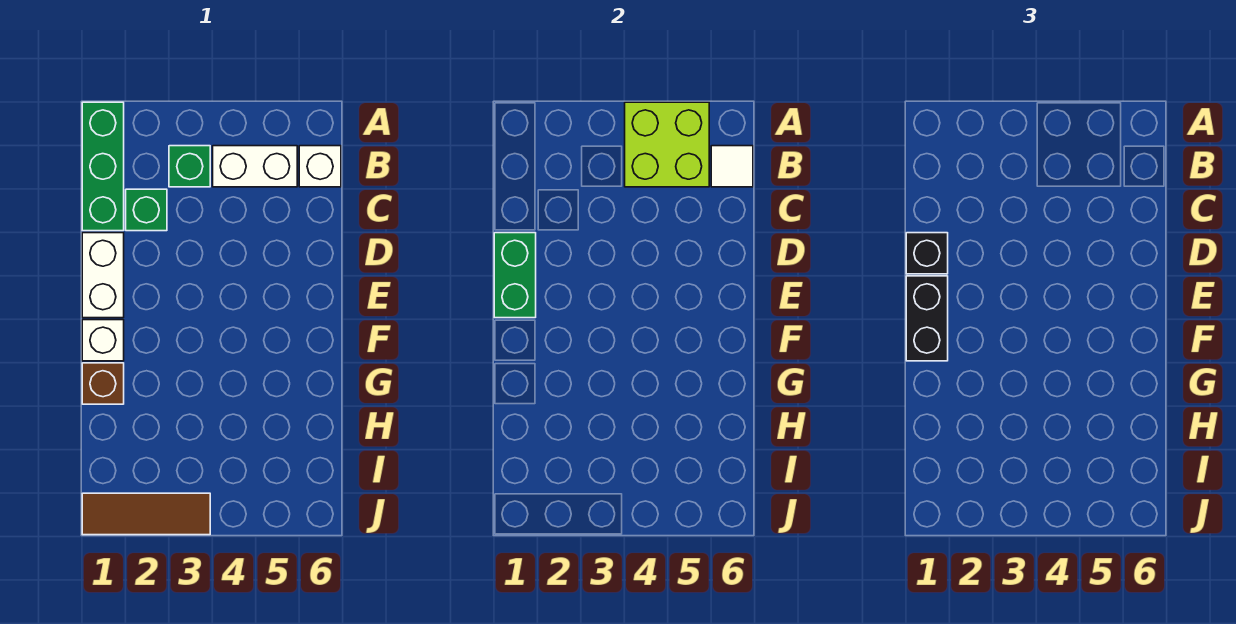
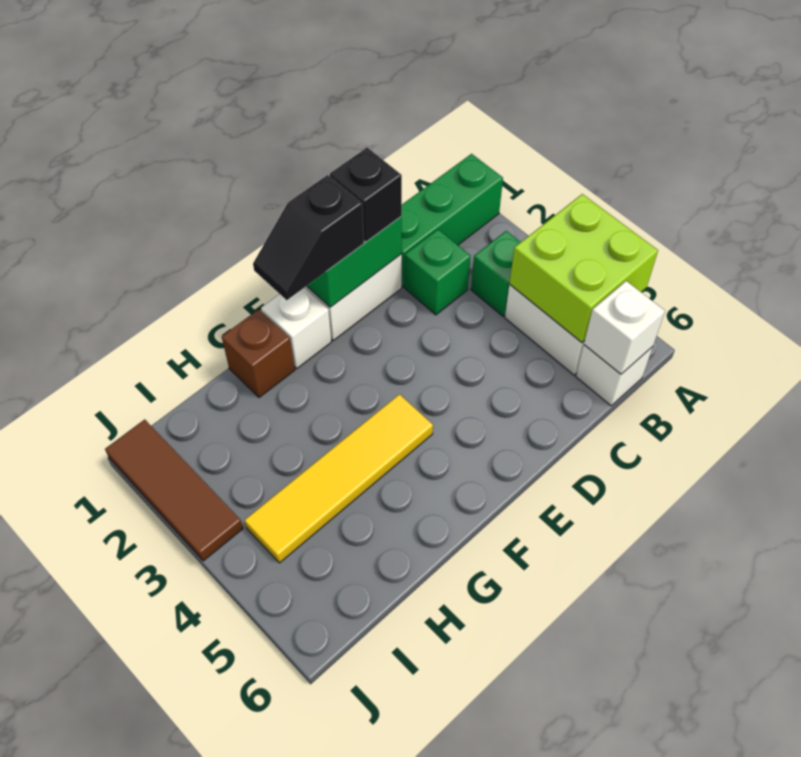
white tile B6 level 2 -> white brick B6 level 2
black brick E1:F1 level 3 -> black slope E1:F1 level 3 top E
none -> yellow tile F4:I4 level 1

